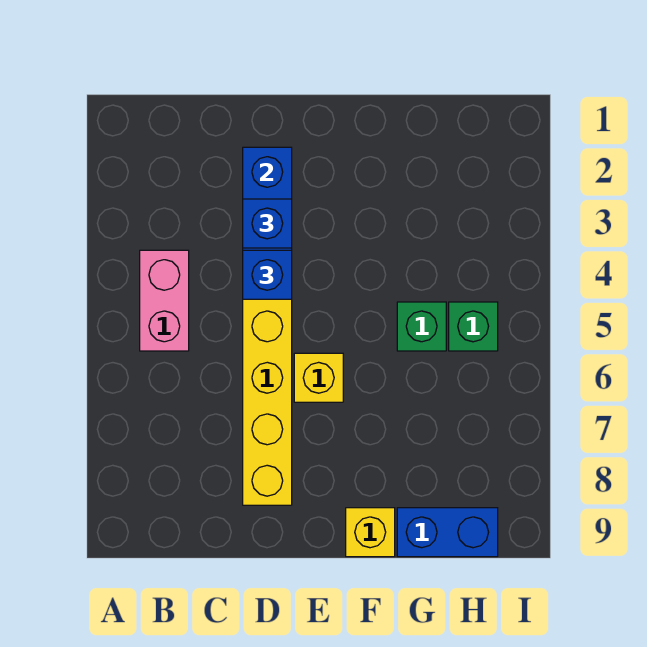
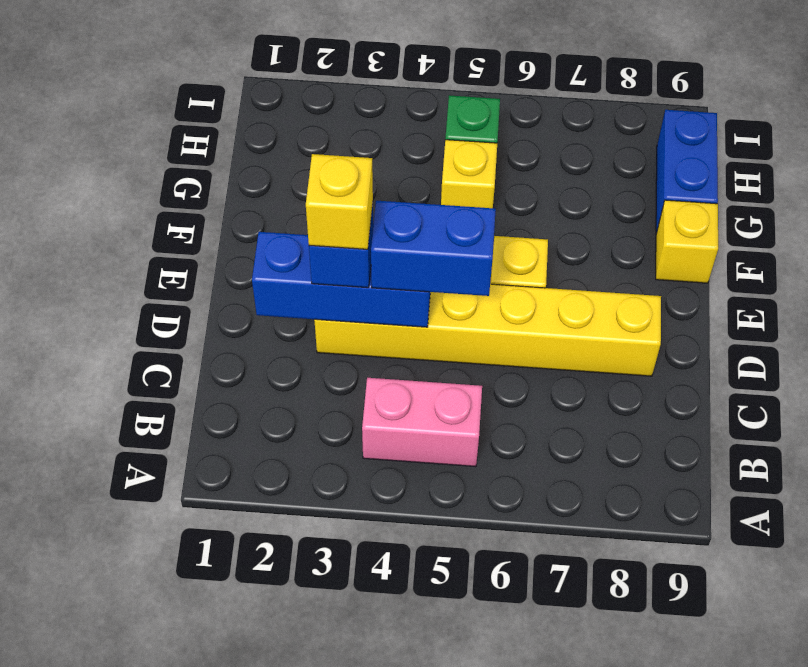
none -> yellow brick D3 level 4
blue brick D4 level 3 -> blue brick D4:D5 level 3
green brick G5 level 1 -> yellow brick G5 level 1

